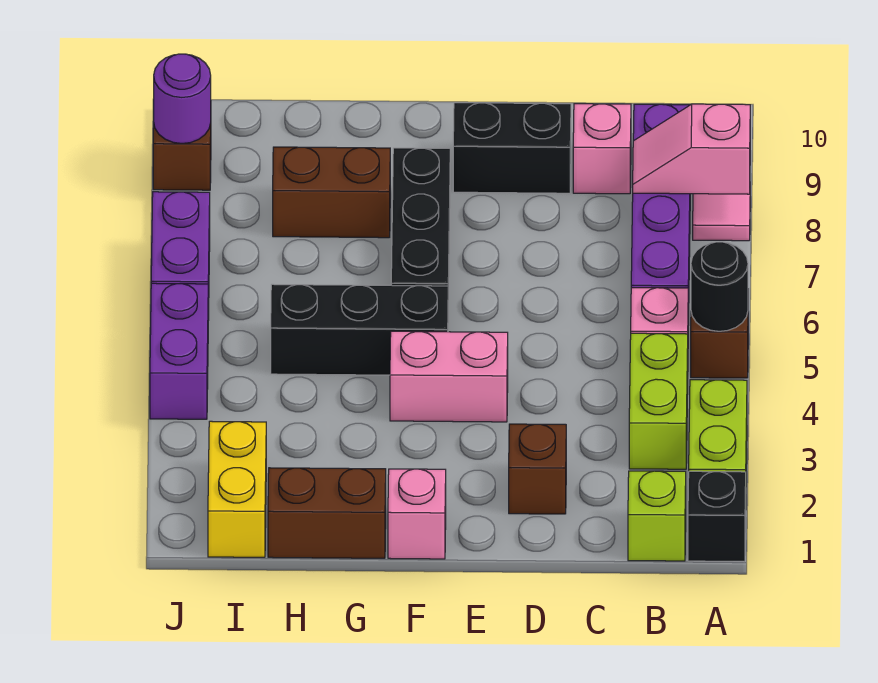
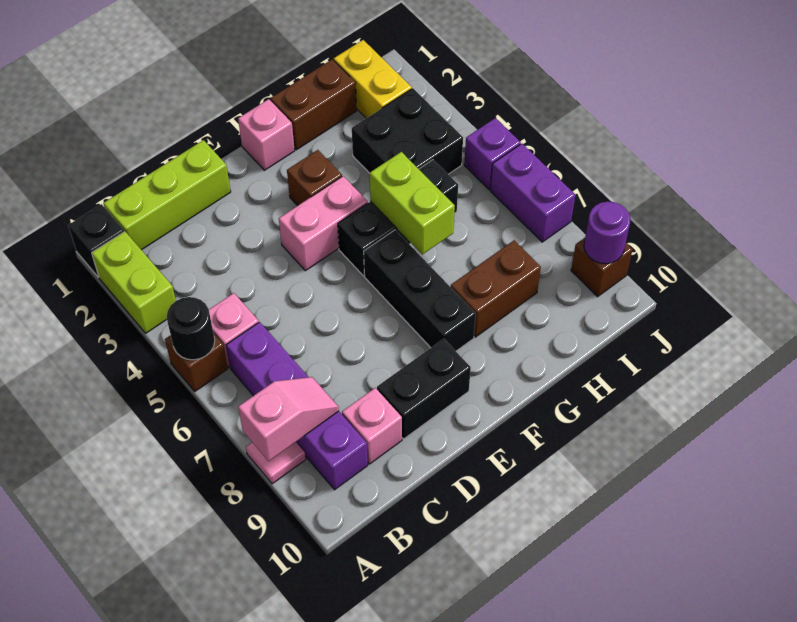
lime brick B1 level 1 -> lime brick B1:D1 level 1
lime brick B3:B4 level 1 -> lime brick G5:G6 level 2
brown brick D2 level 1 -> brown brick F3 level 1
none -> black brick H3:I4 level 1
purple brick J4:J5 level 1 -> purple brick J5 level 1

